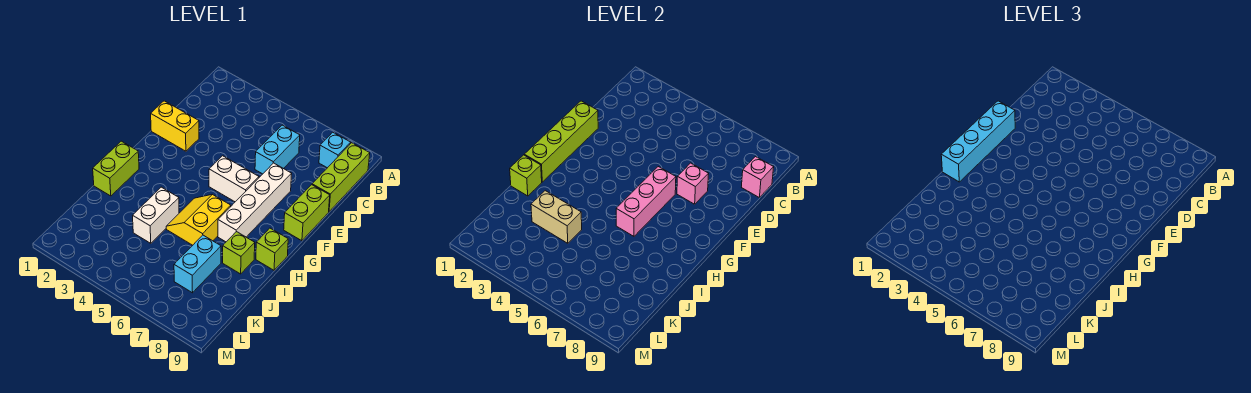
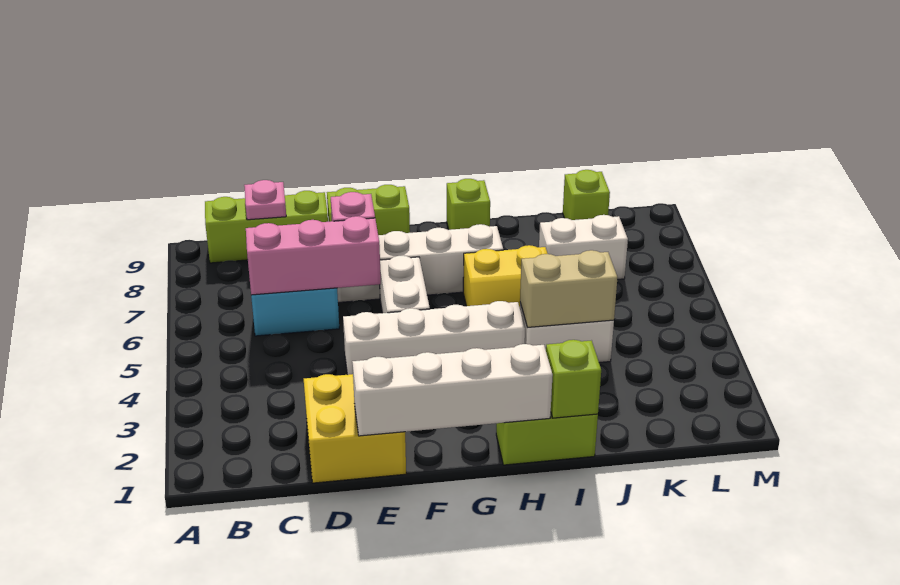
cyan brick B8 level 1 -> none
pink brick C9 level 2 -> pink plate C9 level 2
yellow brick E1:E2 level 1 -> yellow brick D1:E2 level 1
lime brick E1:H1 level 2 -> white brick E1:H1 level 2
cyan brick E1:H1 level 3 -> none
none -> white brick E4:H4 level 1
pink brick F6:H6 level 2 -> pink brick C6:E6 level 2
lime brick I8 level 1 -> lime brick K9 level 1
tan brick J3:J4 level 2 -> tan brick I4:J4 level 2
cyan brick J7:K7 level 1 -> white brick J7:K7 level 1

